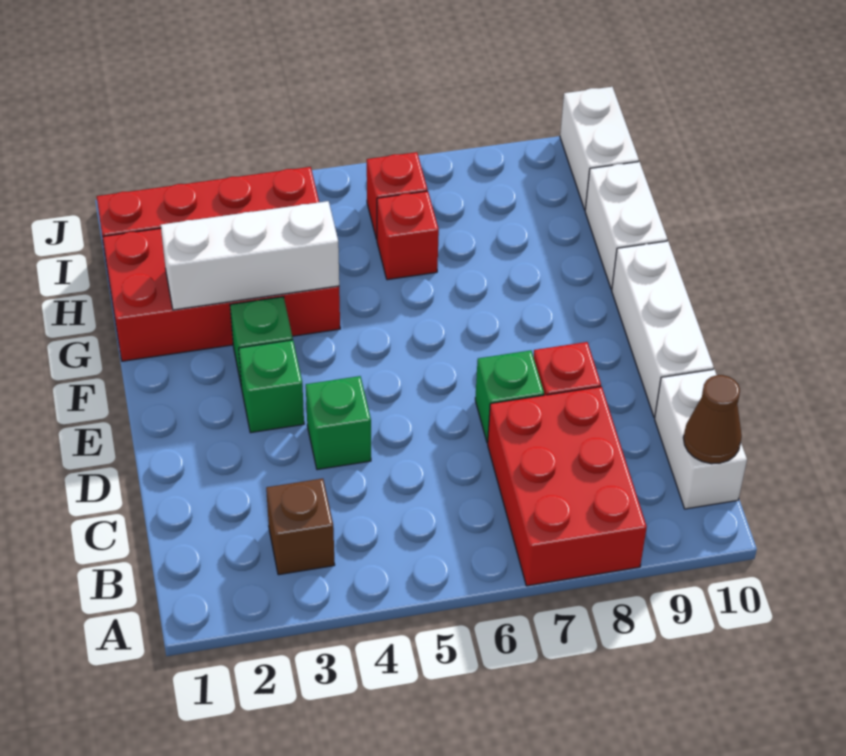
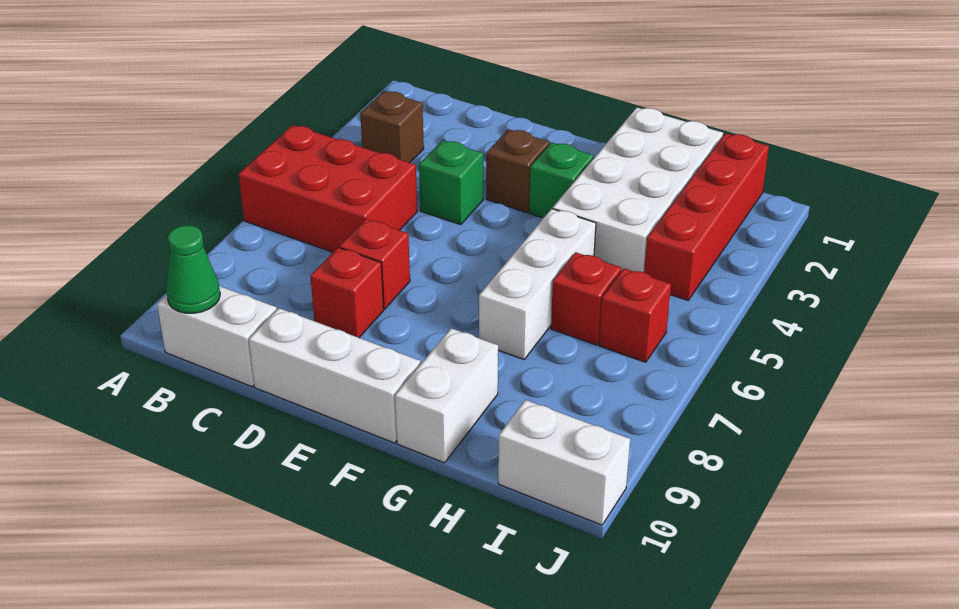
red brick A7:C8 level 1 -> red brick A5:C6 level 1
brown cone B10 level 2 -> green cone B10 level 2
green brick D7 level 1 -> red brick D7 level 1
green brick E3 level 1 -> brown brick E3 level 1
red brick G1:H4 level 1 -> white brick G1:H4 level 1
white brick G2:G4 level 2 -> white brick G5:G7 level 1
white brick G10:H10 level 1 -> white brick G9:G10 level 1

